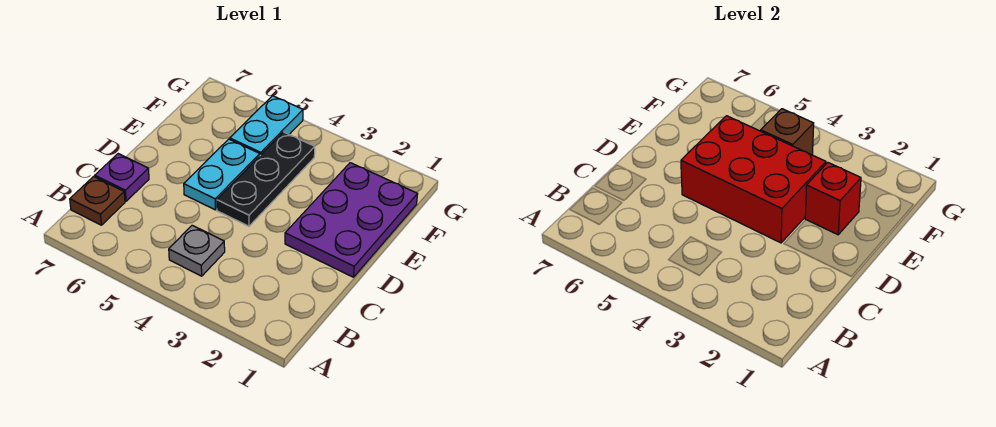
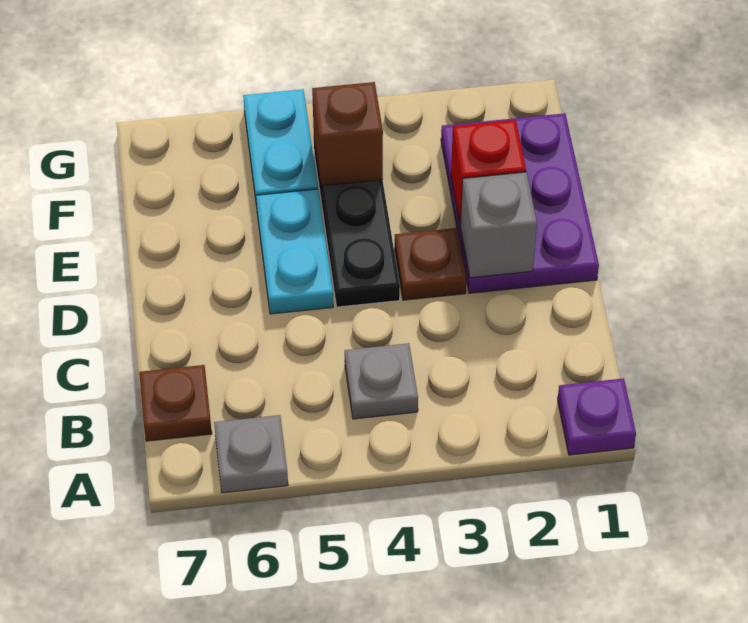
none -> grey plate A6 level 1
purple plate C7 level 1 -> purple plate A1 level 1
none -> grey brick D2 level 2
none -> brown plate D3 level 1
red brick D3:E5 level 2 -> none

